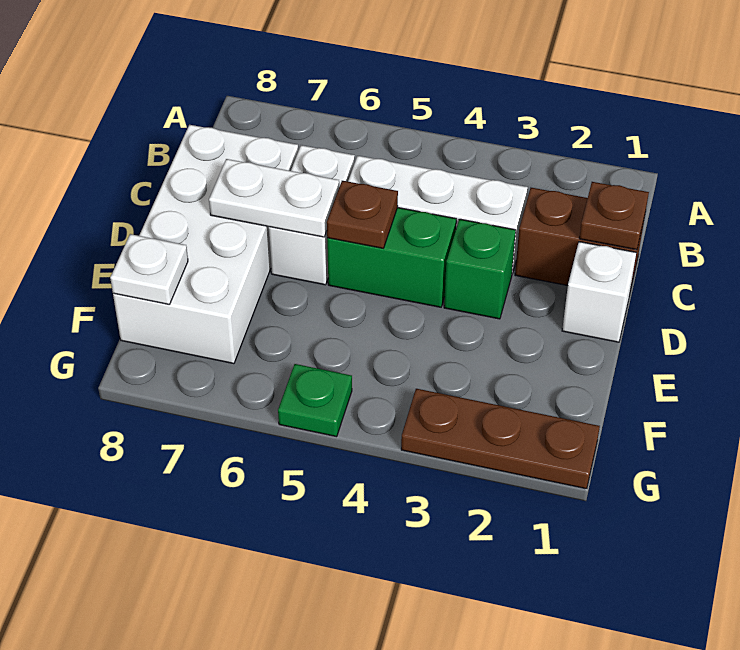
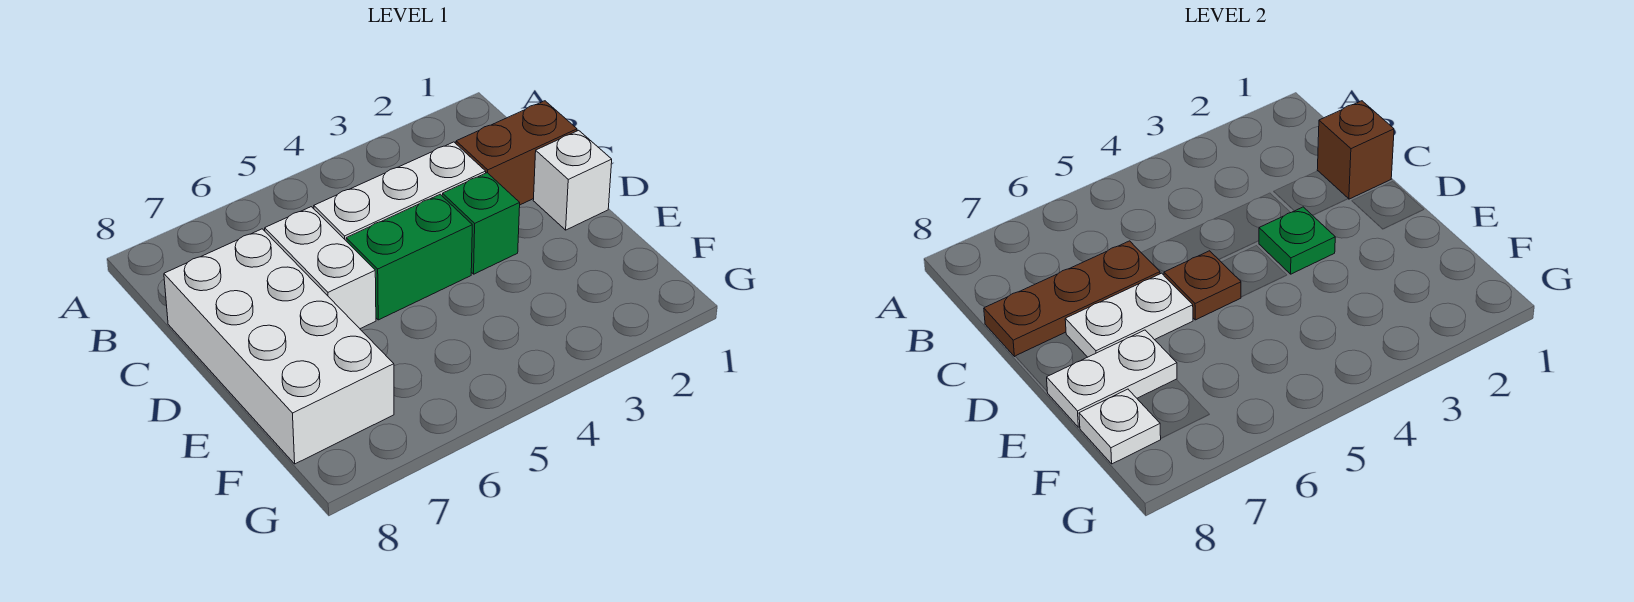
brown plate C1 level 2 -> brown brick C1 level 2
none -> white plate E7:E8 level 2
brown plate G1:G3 level 1 -> brown plate C6:C8 level 2
green plate G5 level 1 -> green plate D3 level 2

